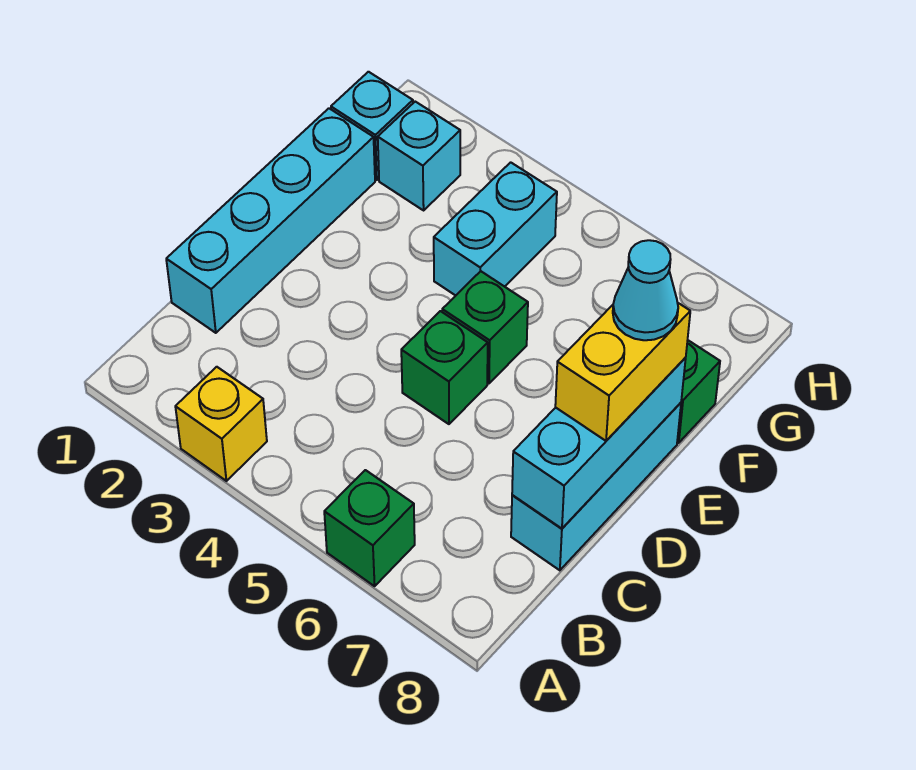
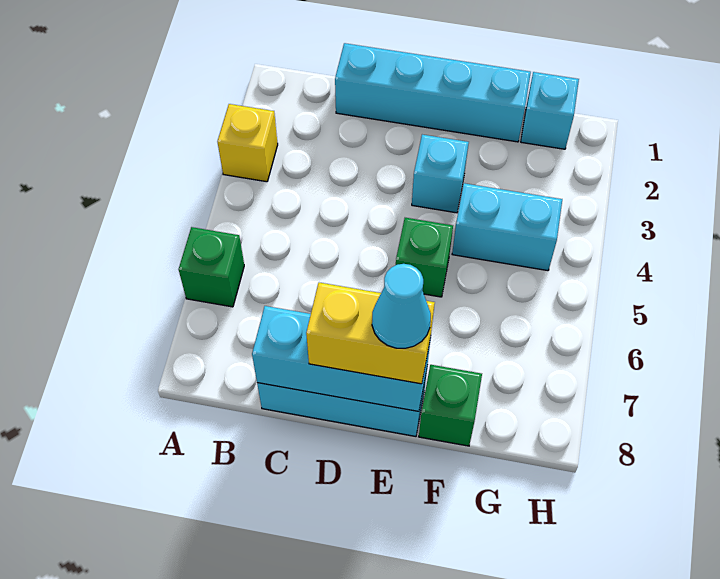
green brick D5 level 1 -> none
cyan brick G2 level 1 -> cyan brick E3 level 1

